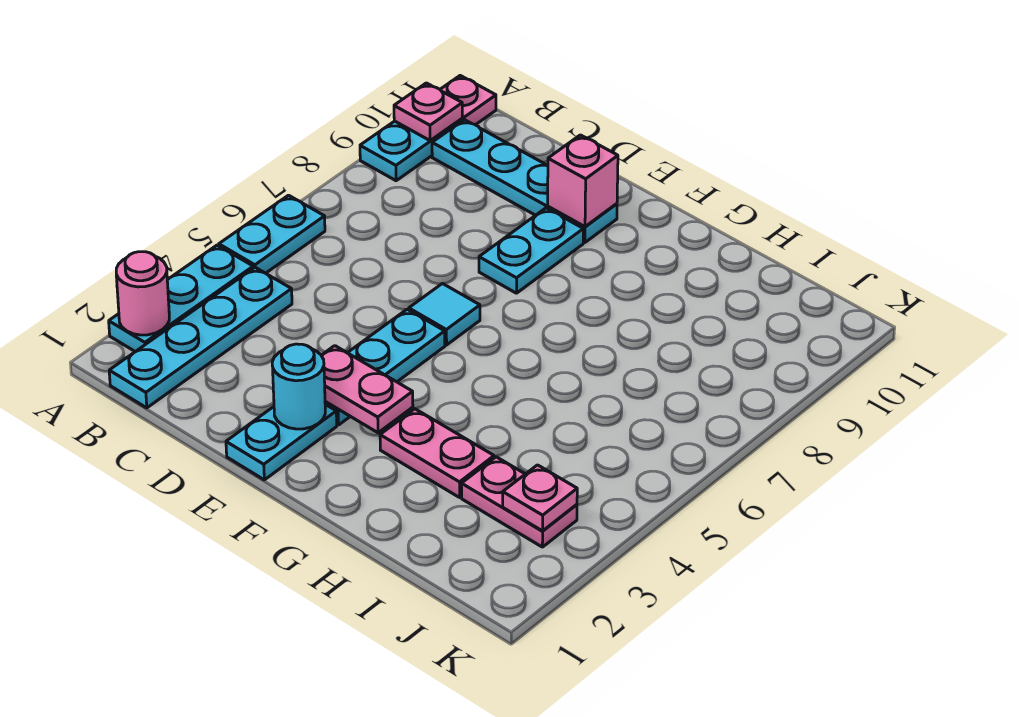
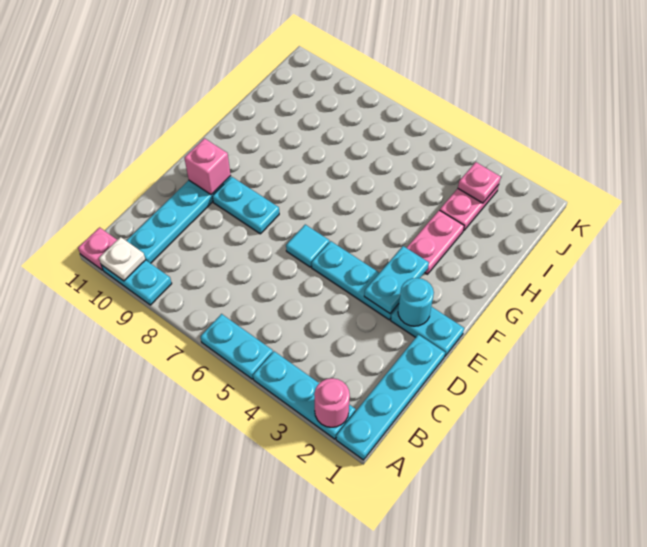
pink plate A10 level 2 -> white plate A10 level 2
cyan plate B1:B4 level 1 -> cyan plate A1:D1 level 1
pink plate E3:F3 level 2 -> cyan plate E3:F3 level 2

